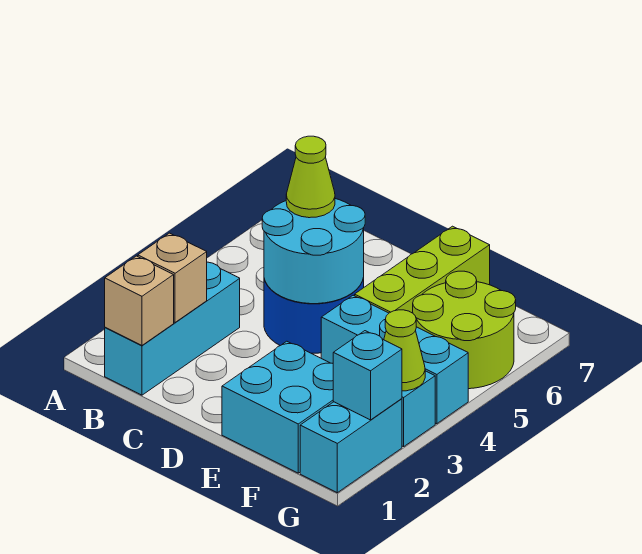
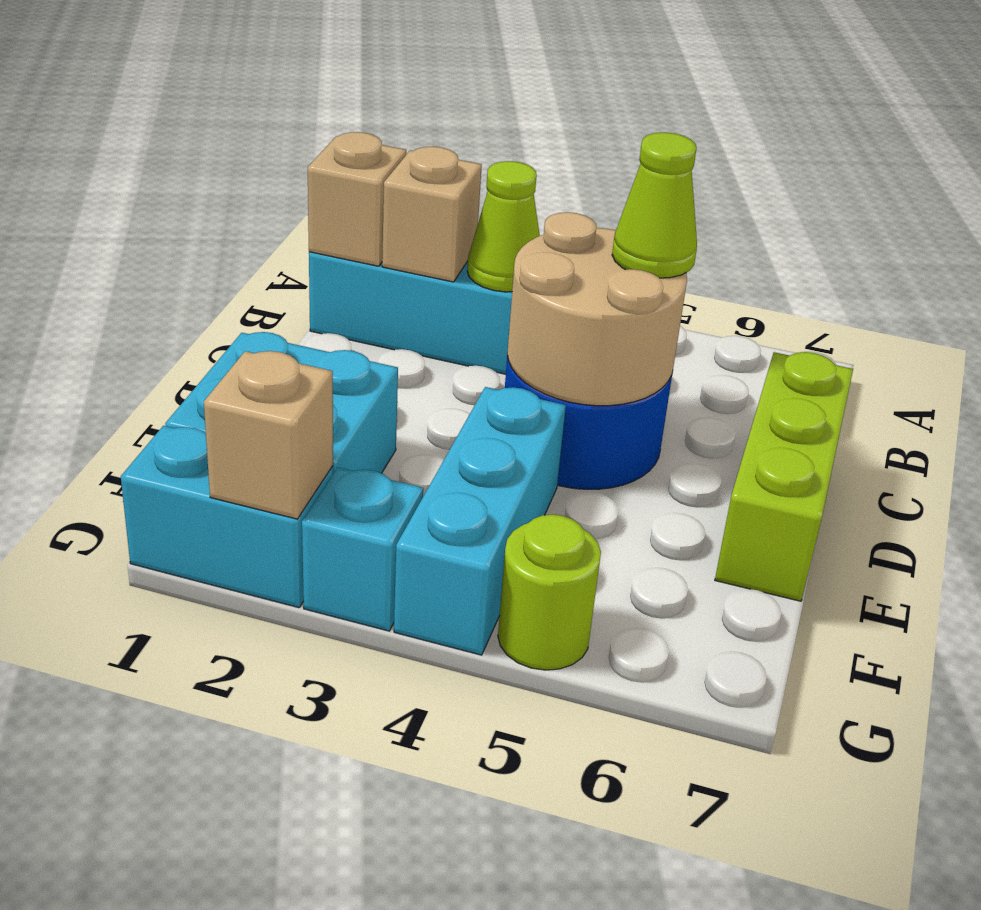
cyan round brick C4:D5 level 2 -> tan round brick C4:D5 level 2
lime brick E5:E7 level 1 -> lime brick C7:E7 level 1
lime round brick F5:G6 level 1 -> lime round brick G5 level 1
cyan brick G2 level 2 -> tan brick G2 level 2
lime cone G3 level 2 -> lime cone B3 level 2

